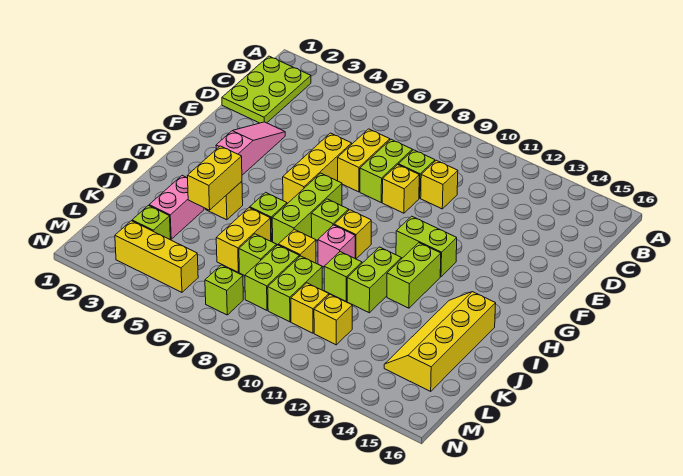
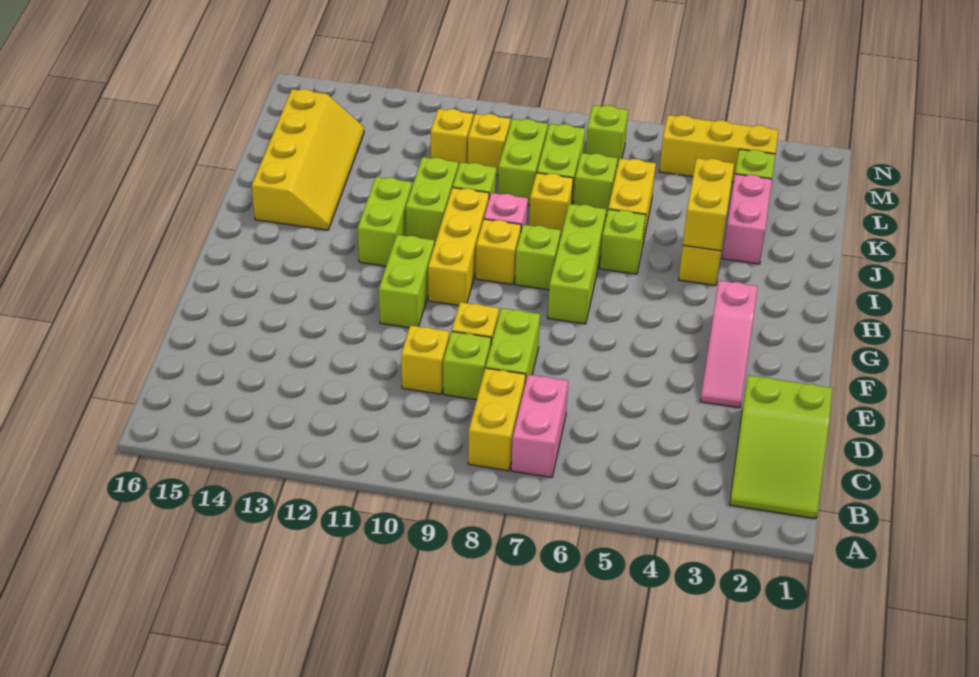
lime plate B1:D2 level 1 -> lime slope B1:D2 level 1 top D
none -> pink brick B7:C7 level 1
yellow brick D7:E7 level 1 -> yellow brick B8:C8 level 1
yellow brick E6:G6 level 1 -> yellow brick G10:I10 level 1
lime brick G11:G12 level 1 -> lime brick F11:G11 level 1

